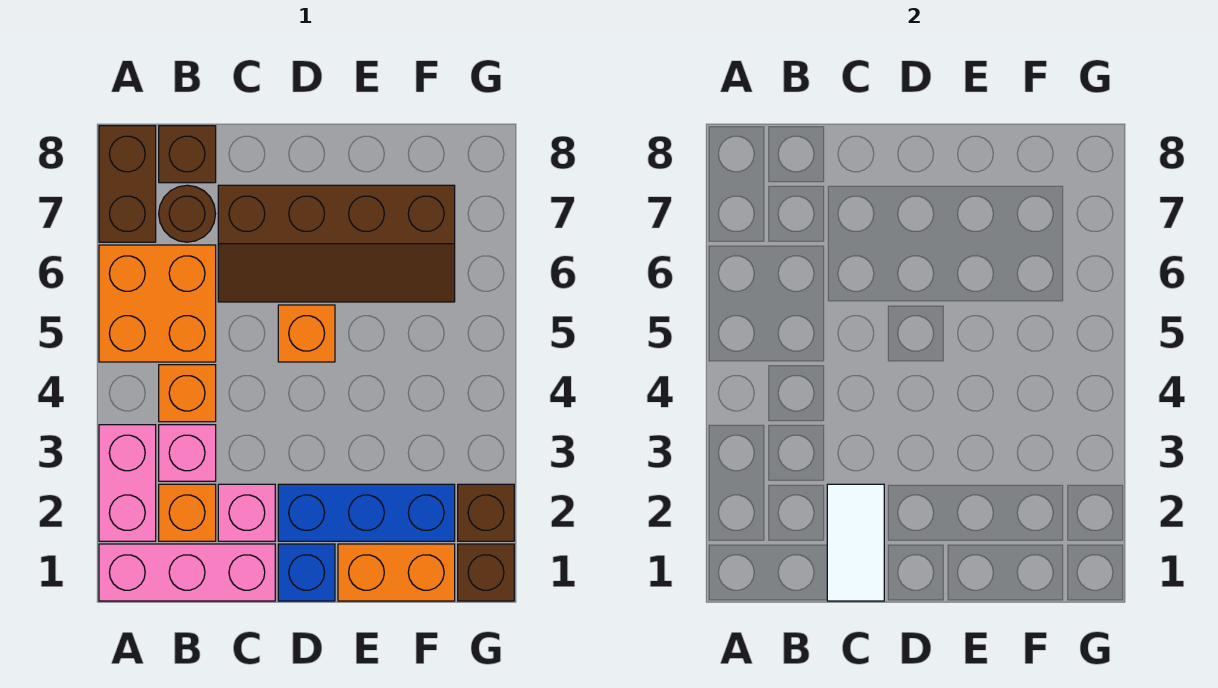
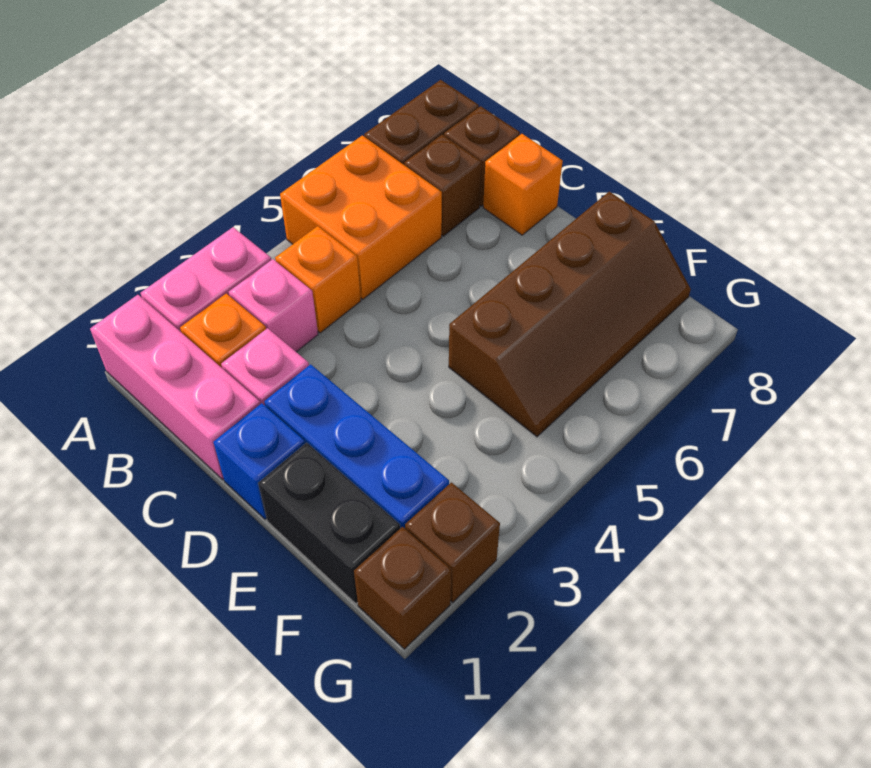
brown round brick B7 level 1 -> brown brick B7 level 1
white tile C1:C2 level 2 -> none
brown slope C6:F7 level 1 top 7 -> brown slope E5:F8 level 1 top E
orange brick D5 level 1 -> orange brick C8 level 1
orange brick E1:F1 level 1 -> black brick E1:F1 level 1

